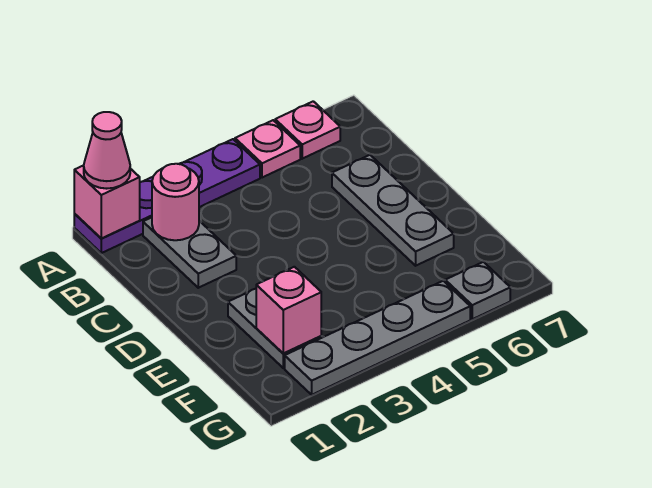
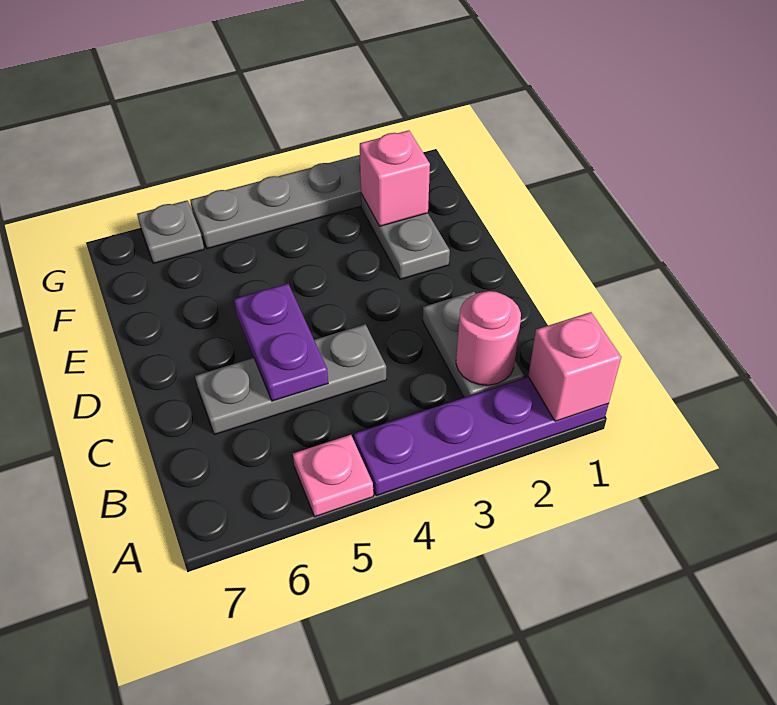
pink cone A1 level 3 -> none
pink plate A6 level 1 -> none
none -> purple plate C5:D5 level 2
grey plate C6:E6 level 1 -> grey plate C4:C6 level 1

